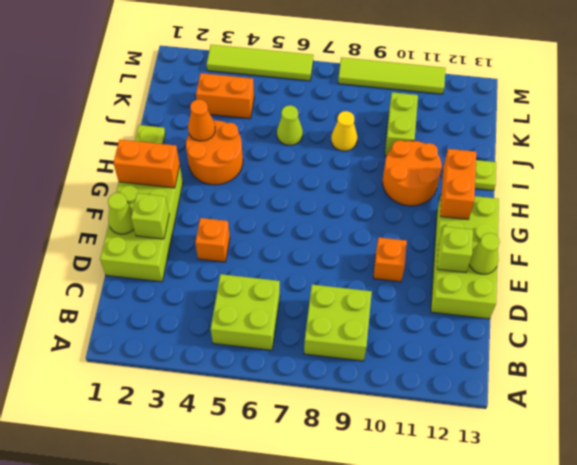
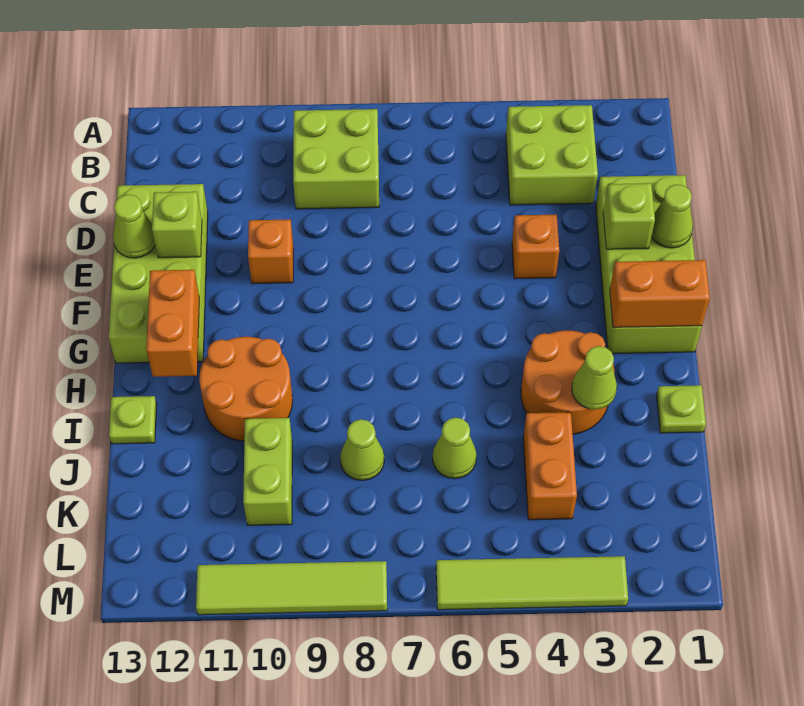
lime brick B5:C6 level 1 -> lime brick B3:C4 level 1
orange cone I3 level 2 -> lime cone I3 level 2
yellow cone J8 level 1 -> lime cone J8 level 1
orange brick K3:K4 level 1 -> orange brick J4:K4 level 1

